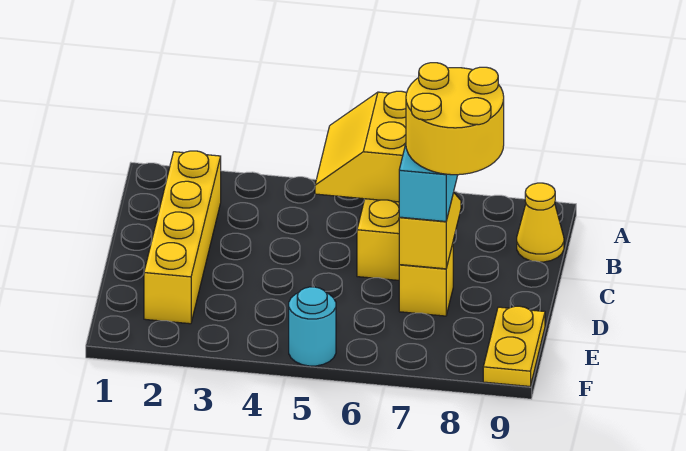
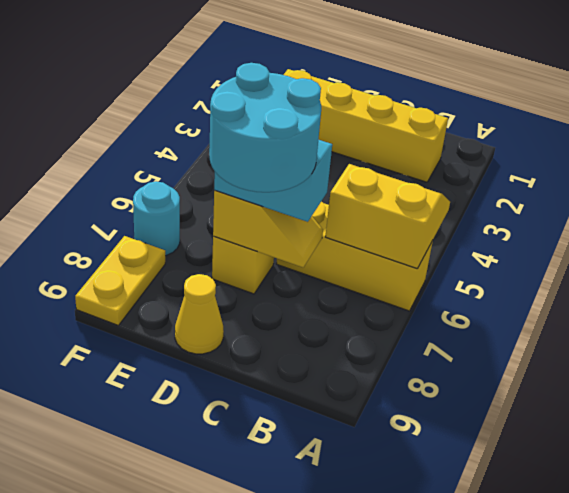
yellow cone B9 level 1 -> yellow cone D9 level 1
yellow round brick C7:D8 level 4 -> cyan round brick C7:D8 level 4
yellow plate E9:F9 level 1 -> yellow plate F8:F9 level 1
cyan round brick F5 level 1 -> cyan round brick F7 level 1

